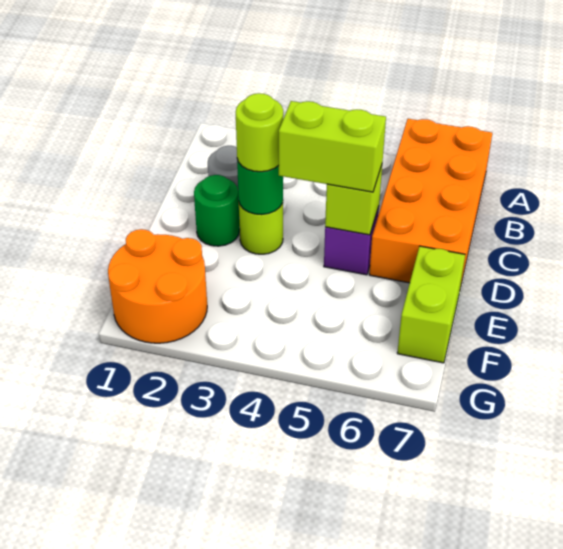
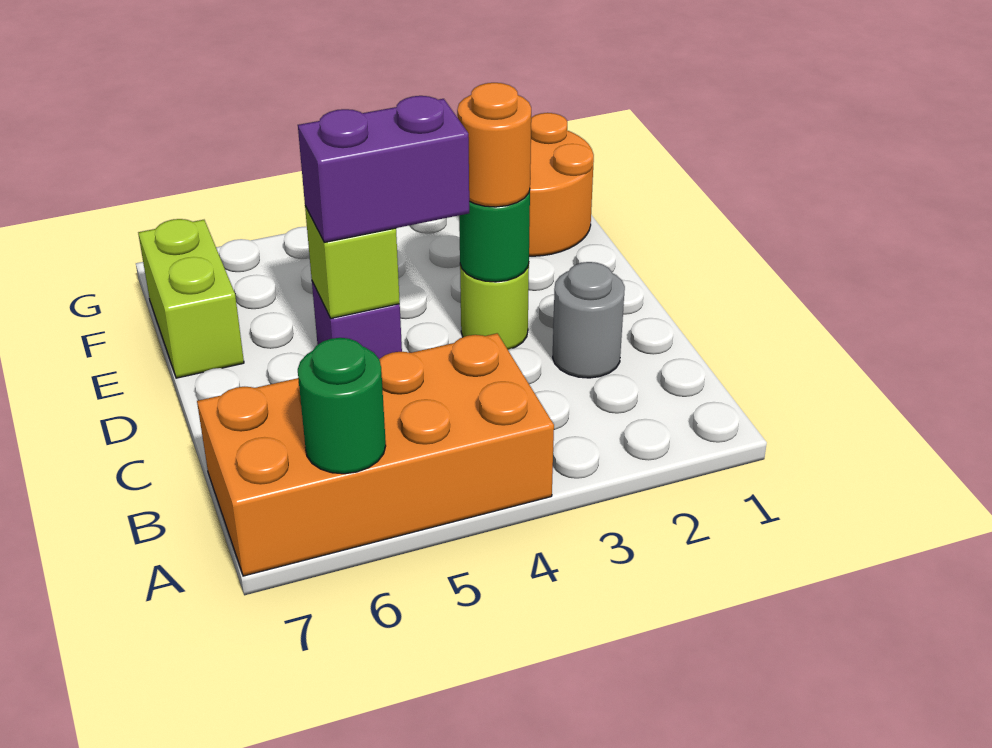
orange brick A6:D7 level 1 -> orange brick A4:B7 level 1
green round brick D2 level 1 -> green round brick A6 level 2
lime round brick D3 level 3 -> orange round brick D3 level 3
lime brick D4:D5 level 3 -> purple brick D4:D5 level 3

